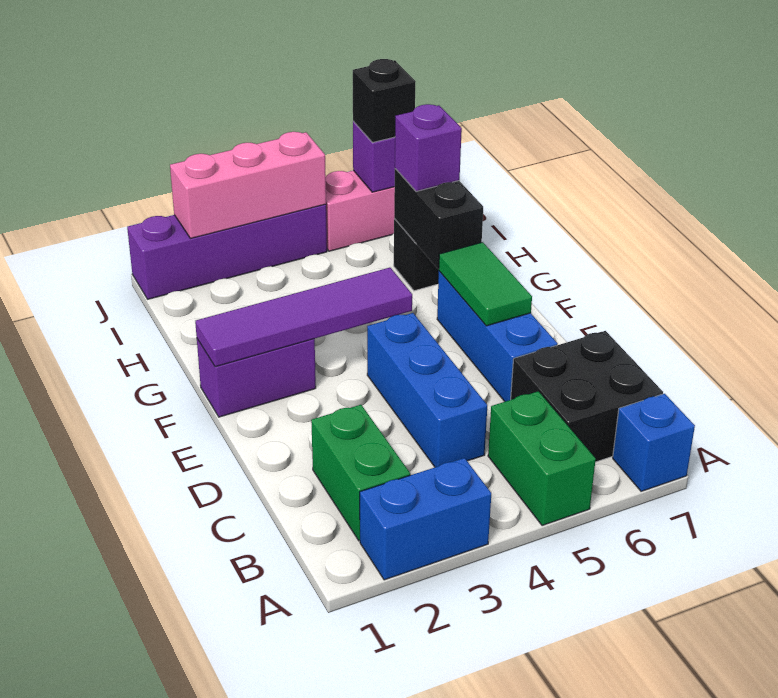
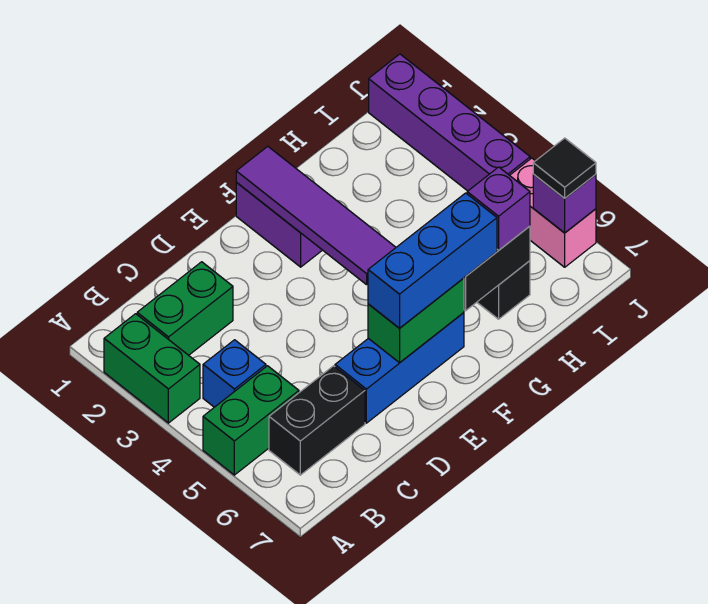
blue brick A2:A3 level 1 -> green brick A2:A3 level 1
blue brick A7 level 1 -> blue brick B4 level 1
black brick B6:C7 level 1 -> black brick B6:C6 level 1
blue brick C4:E4 level 1 -> blue brick E6:G6 level 3
green tile E6:F6 level 2 -> green brick E6:F6 level 2
pink brick J2:J4 level 2 -> none
black brick J6 level 3 -> black tile J6 level 3

